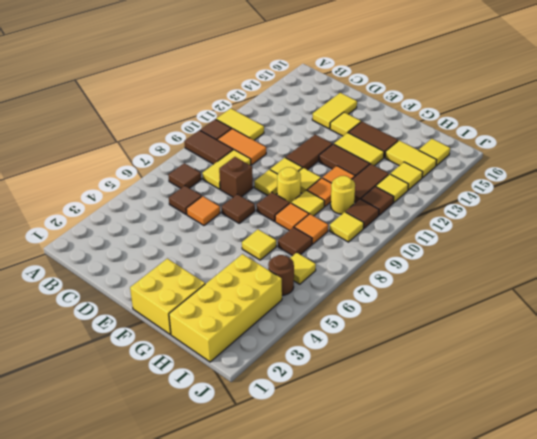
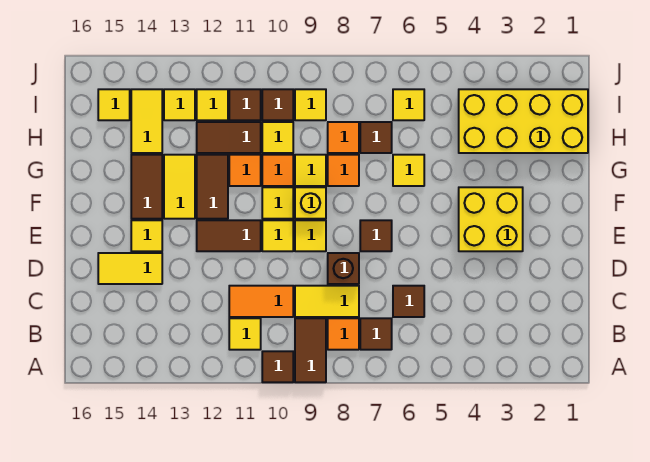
yellow tile A11:B11 level 1 -> yellow tile B11 level 1
orange tile B10:C10 level 1 -> orange tile C10:C11 level 1
orange tile D6 level 1 -> orange tile B8 level 1
yellow brick F1:G2 level 1 -> yellow brick E3:F4 level 1
brown tile F8 level 1 -> none
yellow round brick F9 level 1 -> yellow brick F9 level 1
yellow round brick H10 level 1 -> yellow tile H10 level 1
brown round brick I5 level 1 -> none

